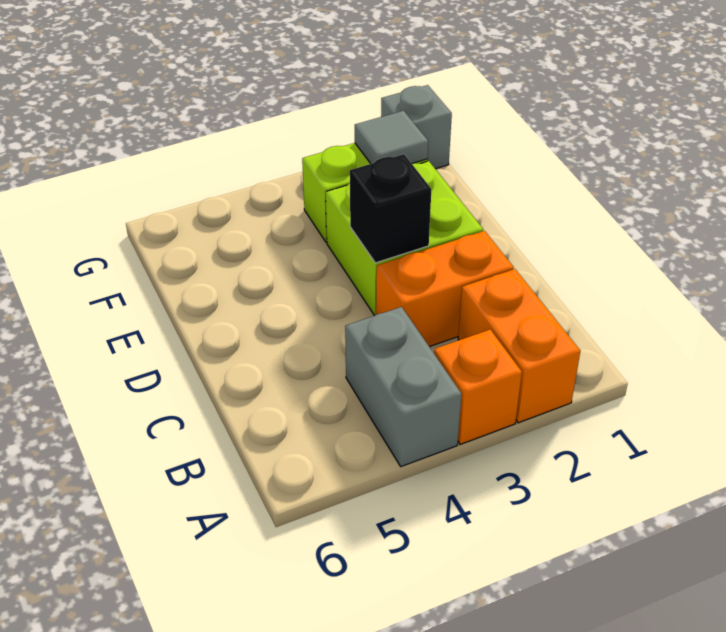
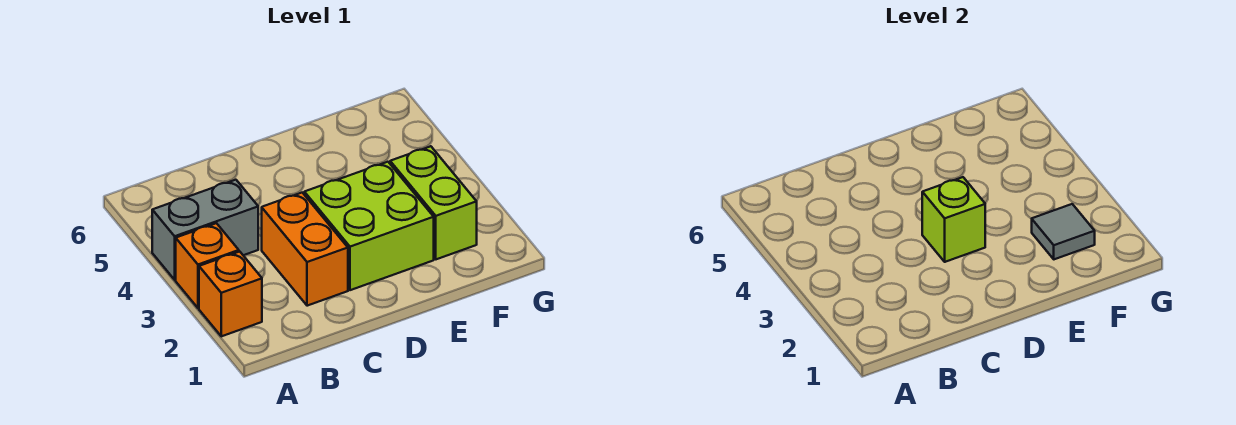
orange brick A2:B2 level 1 -> orange brick A2 level 1
black brick D3 level 2 -> lime brick D3 level 2
grey brick G1 level 1 -> none

